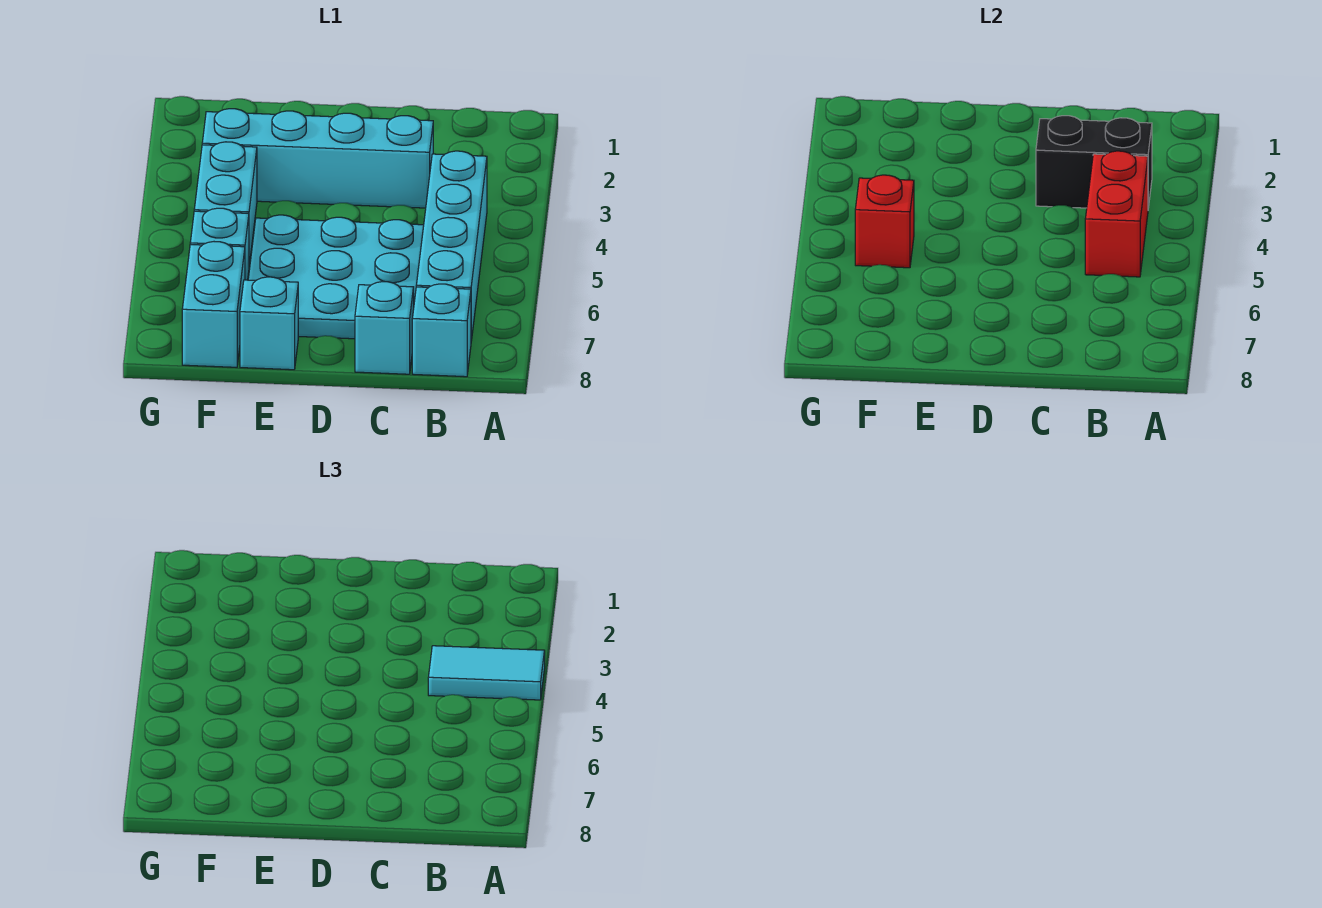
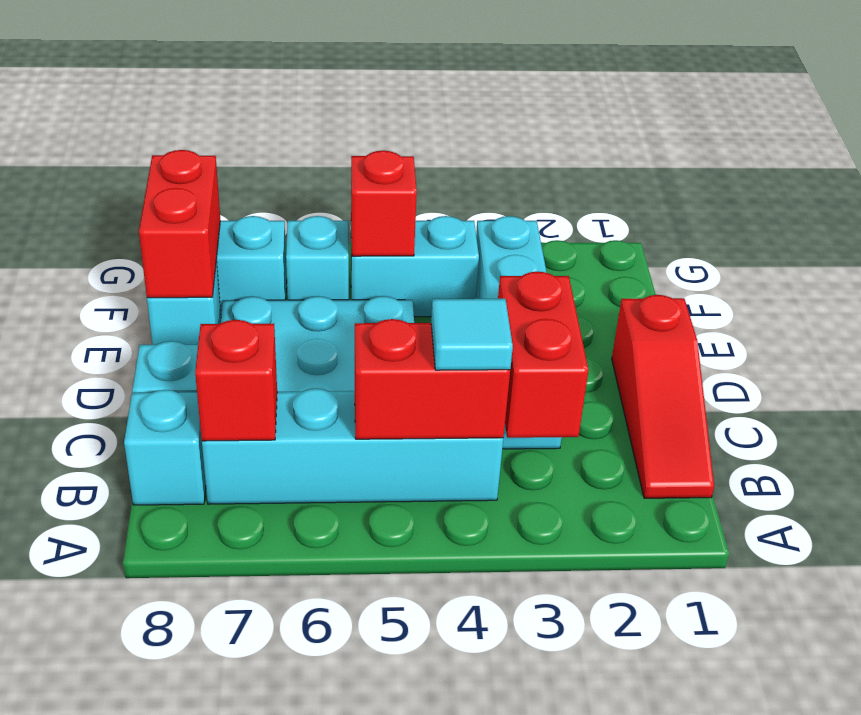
cyan tile A4:B4 level 3 -> cyan tile B4 level 3
none -> red slope B1:D1 level 1 top D
black brick B3:C3 level 2 -> red brick B3:C3 level 2
none -> red brick B7 level 2
none -> red brick E8:F8 level 2

